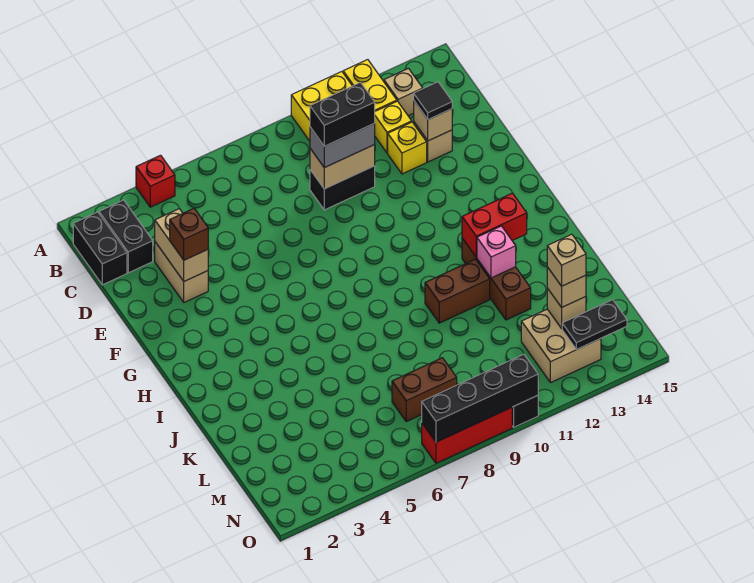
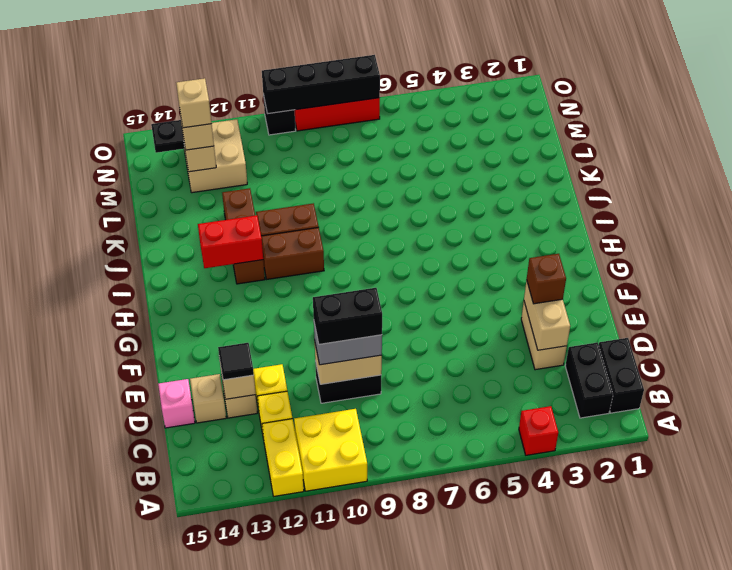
tan brick B13 level 1 -> tan brick D14 level 1
pink brick J12 level 2 -> pink brick D15 level 1
brown brick M7:M8 level 1 -> brown brick I10:I11 level 1

